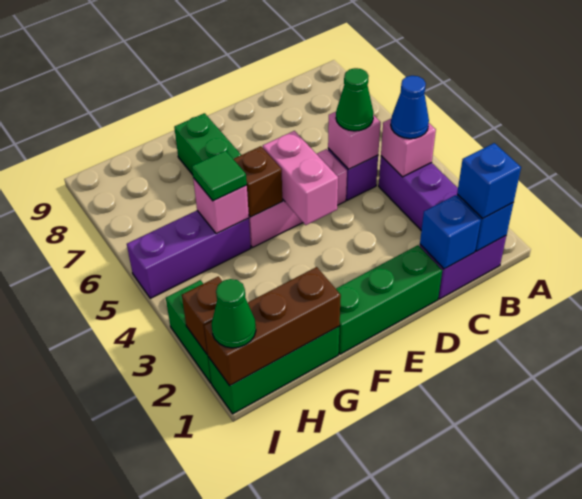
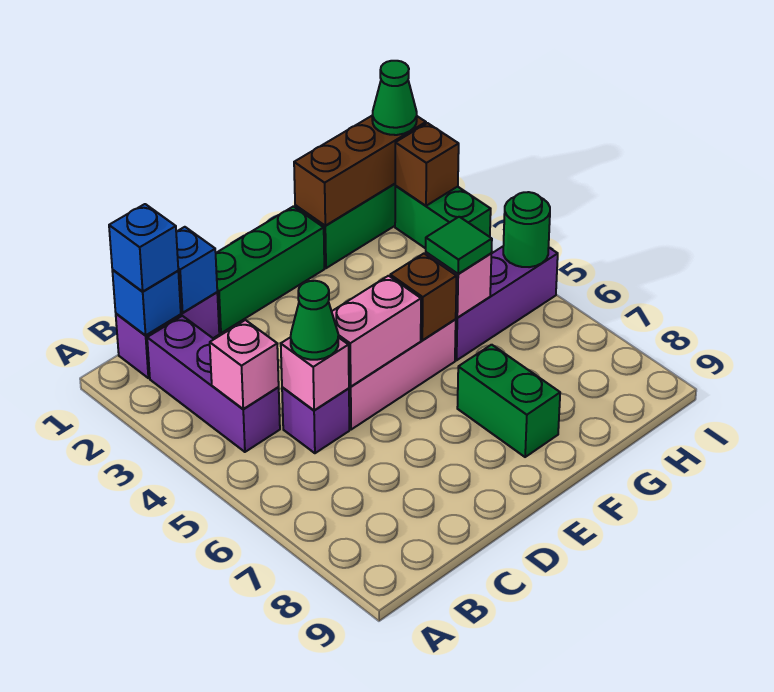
blue cone B4 level 3 -> none
pink brick E4:E5 level 2 -> pink brick D5:E5 level 2
none -> green round brick I5 level 2

